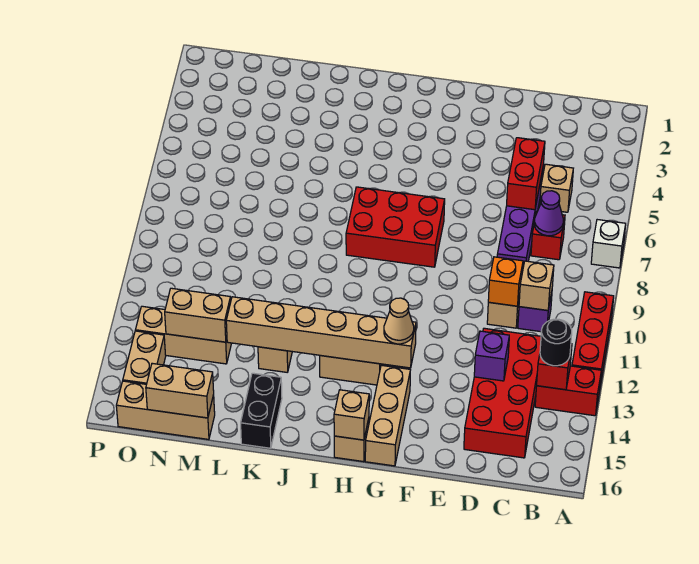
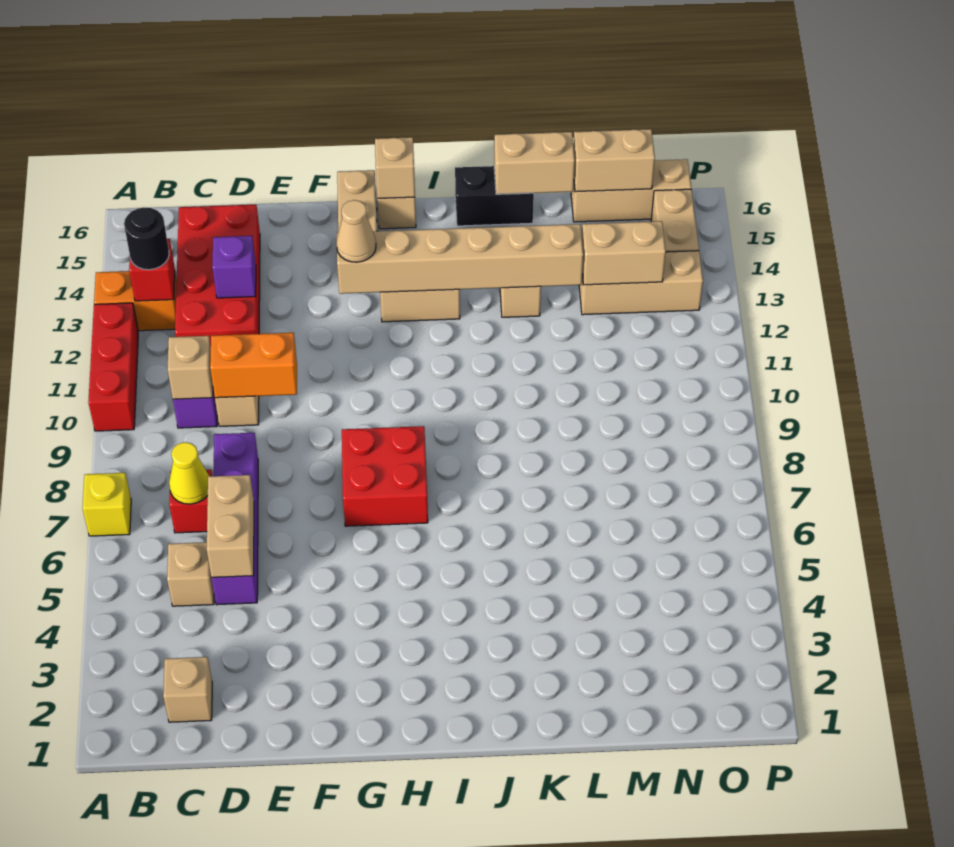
white brick A7 level 1 -> yellow brick A7 level 1
red brick A13:B13 level 1 -> orange brick A13:B13 level 1
none -> tan brick C2 level 1
purple cone C7 level 2 -> yellow cone C7 level 2
red brick D5:D6 level 2 -> tan brick D5:D6 level 2
orange brick D10 level 2 -> orange brick D10:E10 level 2
red brick G7:I8 level 1 -> red brick G7:H8 level 1
black brick K15:K16 level 1 -> black brick J16:K16 level 1
none -> tan brick K16:L16 level 2

